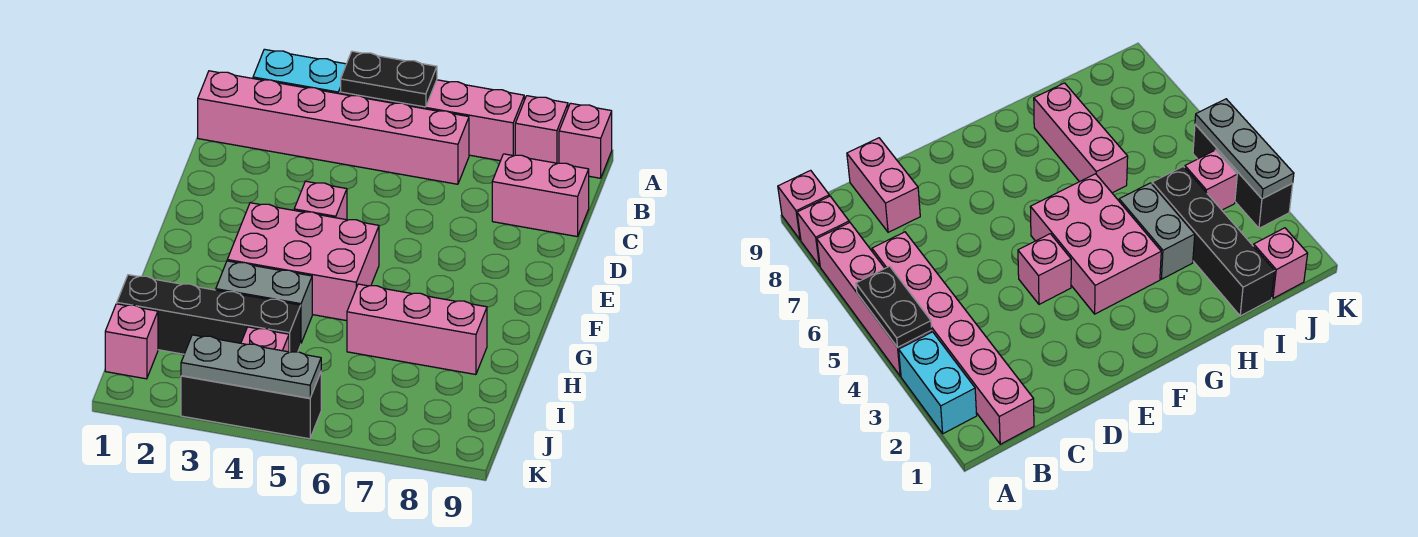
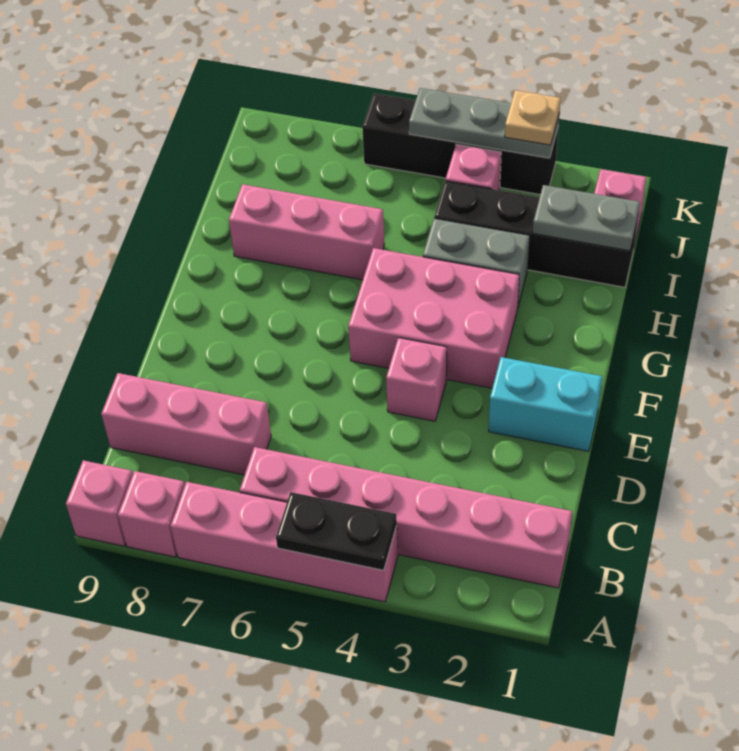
cyan brick A2:A3 level 1 -> cyan brick E1:E2 level 1
pink brick C8:C9 level 1 -> pink brick C7:C9 level 1
none -> grey plate I1:I2 level 2
black brick K3:K5 level 1 -> black brick K3:K6 level 1
none -> tan plate K3 level 3

